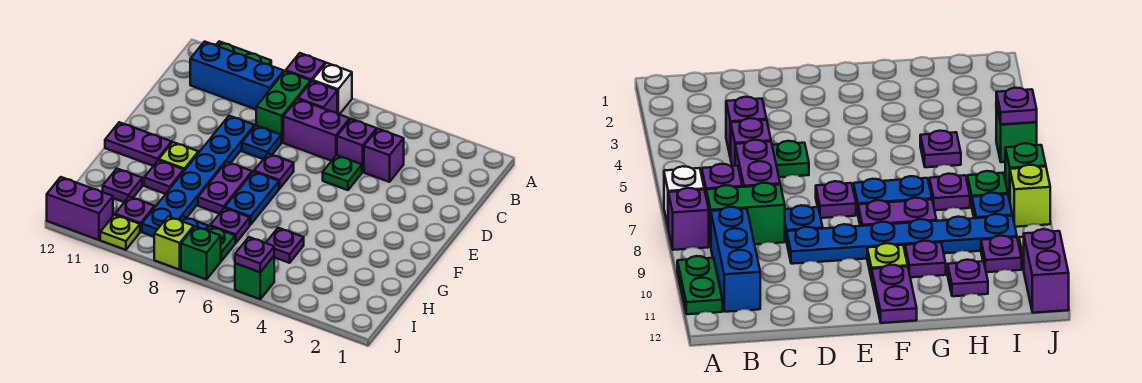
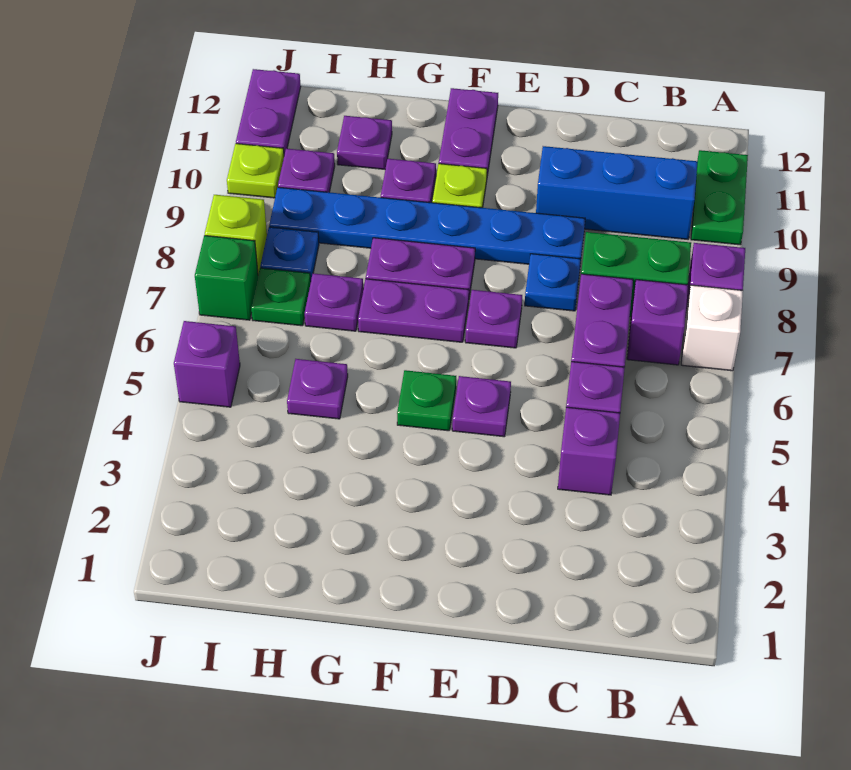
blue brick B9:B11 level 1 -> blue brick B10:D10 level 1
green plate D5 level 1 -> green plate F5 level 1
blue plate F7:G7 level 1 -> purple plate F7:G7 level 1
green brick J5 level 1 -> purple brick J5 level 1
purple plate J5 level 2 -> purple plate E5 level 1
purple brick J11:J12 level 1 -> purple plate J11:J12 level 1

